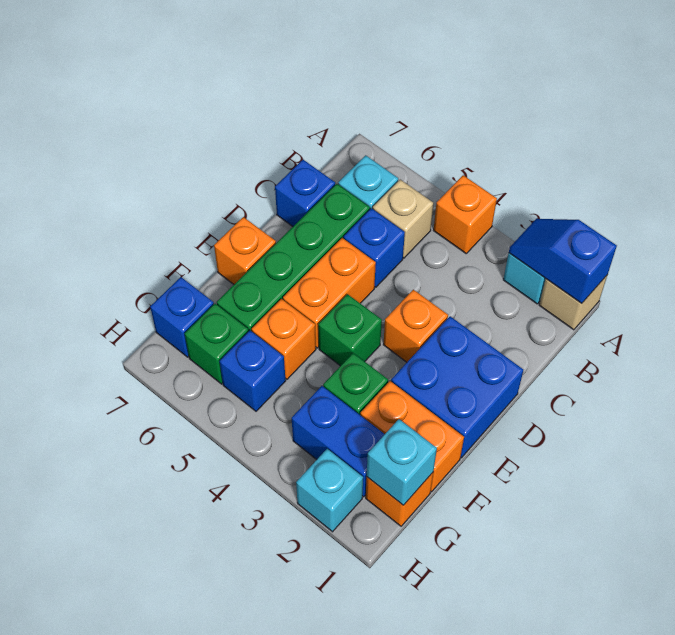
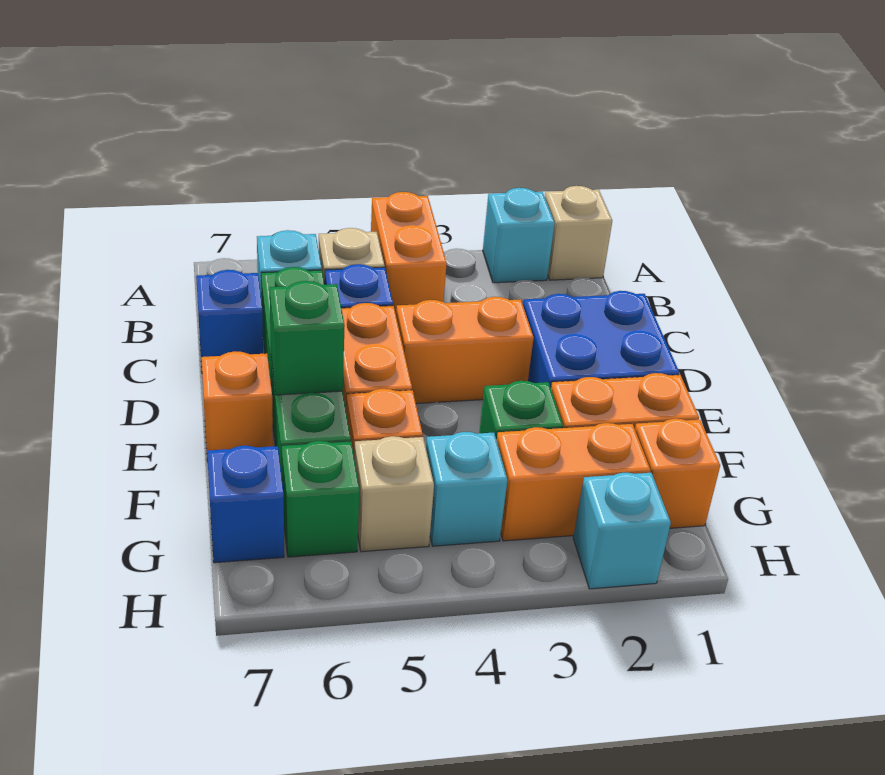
blue slope A1:A2 level 2 top 1 -> none
orange brick A4 level 1 -> orange brick A4:B4 level 1
orange brick D3 level 1 -> orange brick D3:D4 level 1
green brick E4 level 1 -> green brick E6 level 2
cyan brick G1 level 2 -> cyan brick G4 level 1
blue brick G2:G3 level 1 -> orange brick G2:G3 level 1
blue brick G5 level 1 -> tan brick G5 level 1

